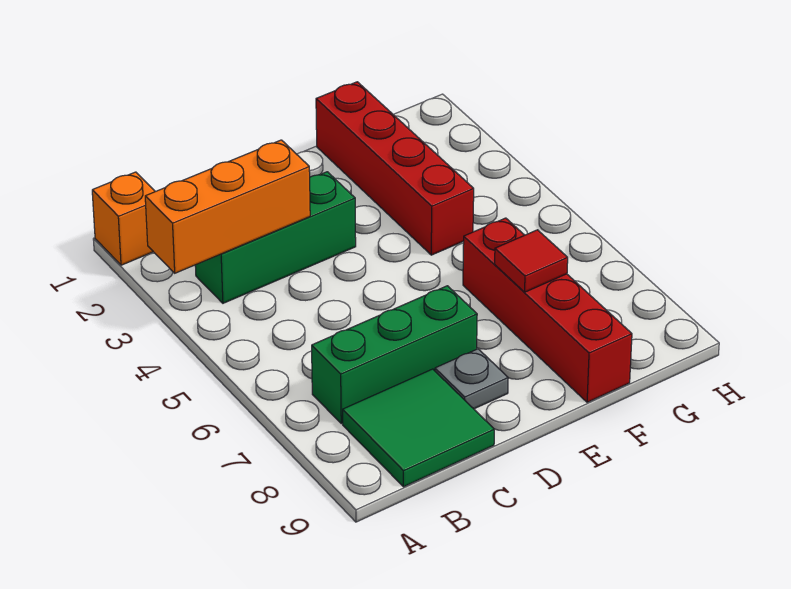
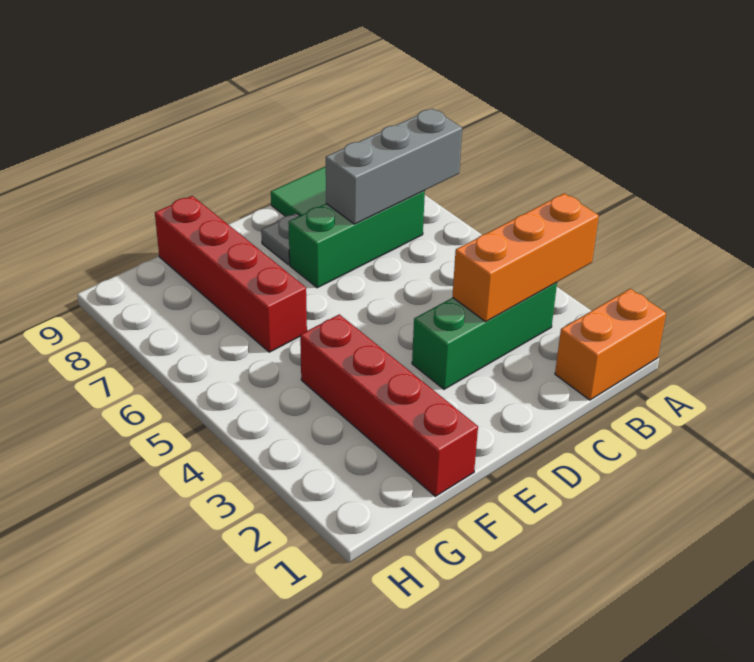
orange brick A1 level 1 -> orange brick A1:B1 level 1
none -> grey brick A7:C7 level 2
red tile F7 level 2 -> none

